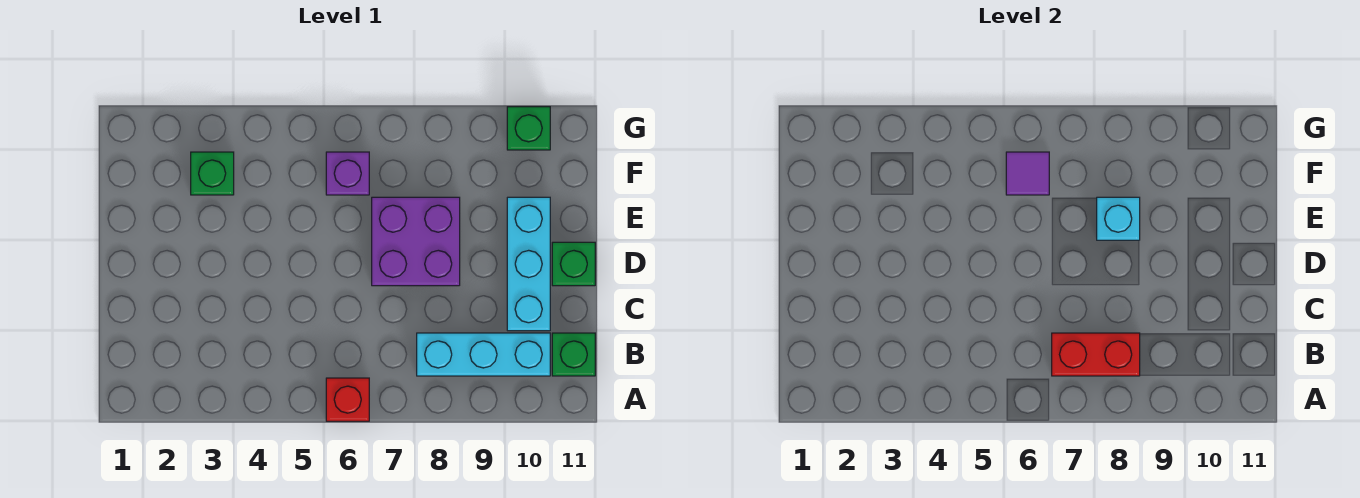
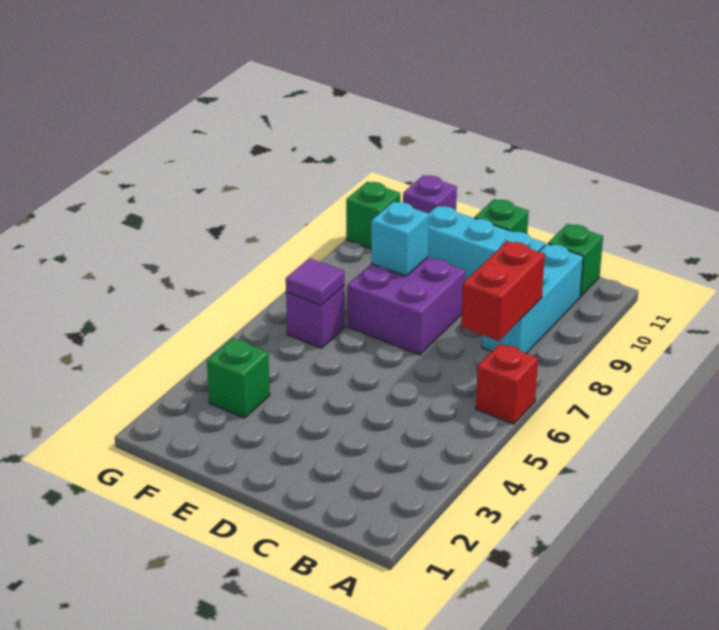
none -> purple brick F11 level 1

